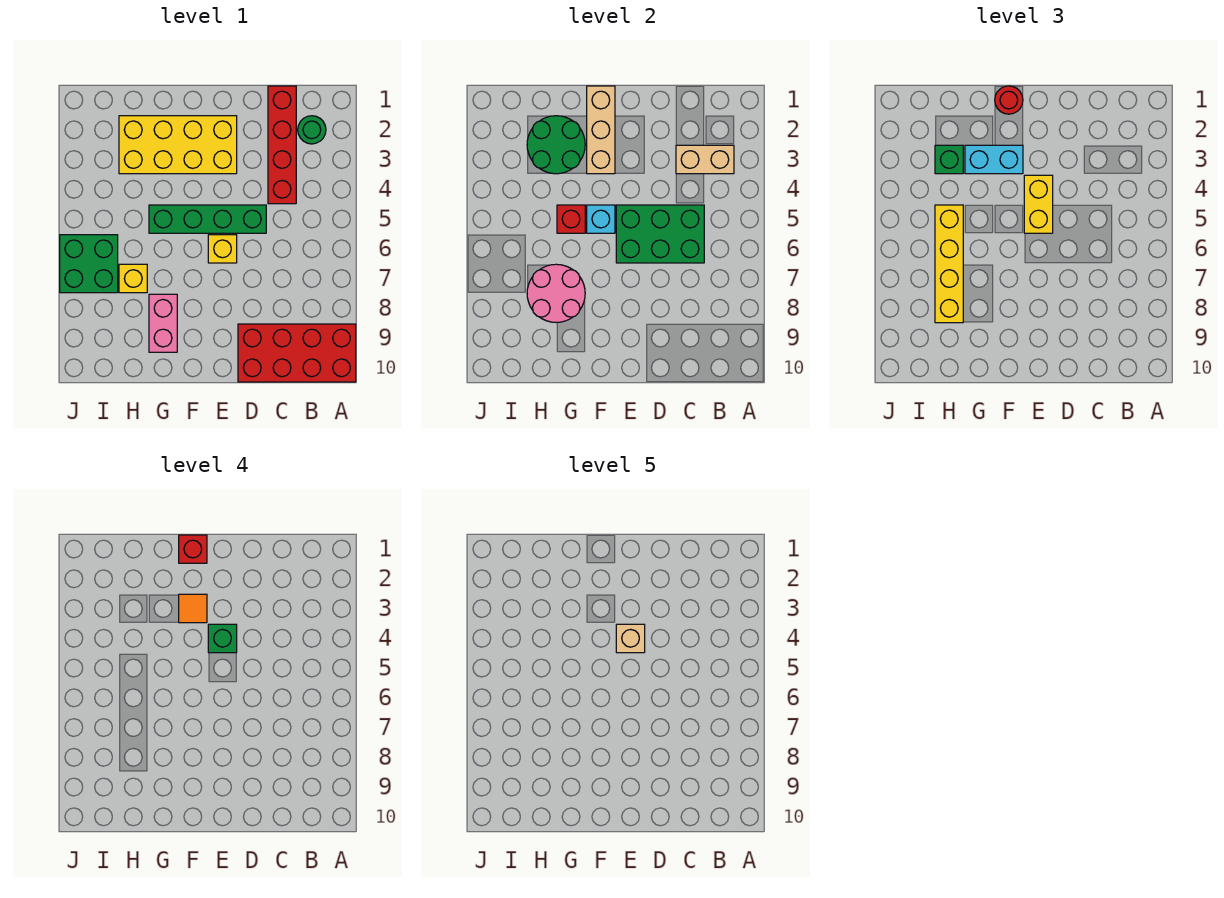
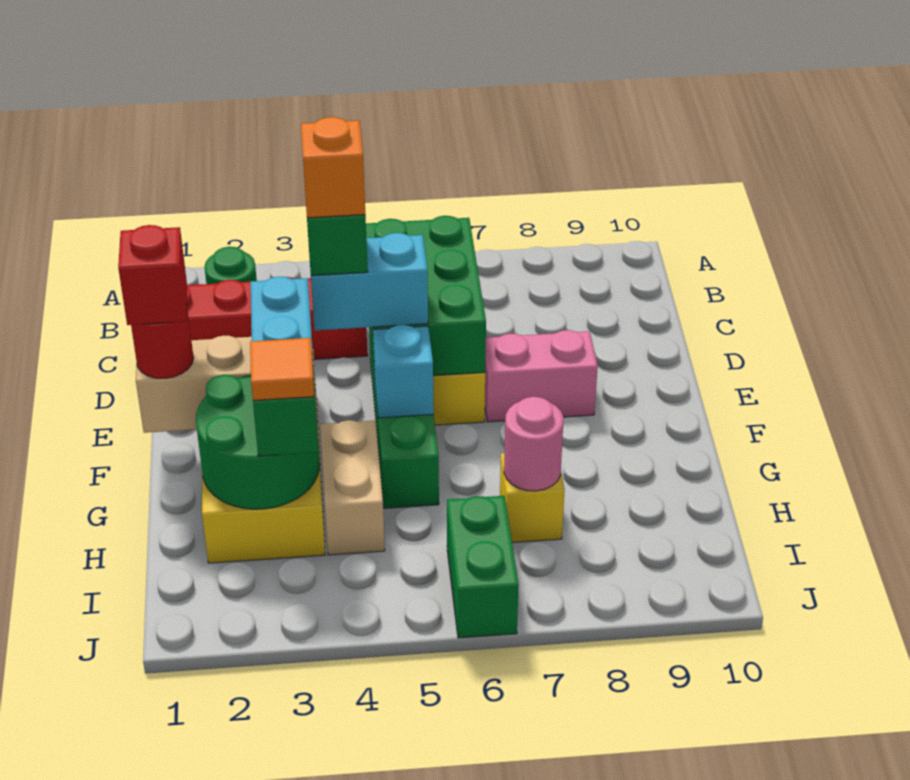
red brick A9:D10 level 1 -> none
tan brick B3:C3 level 2 -> tan brick G4:H4 level 1
yellow brick E4:E5 level 3 -> cyan brick E4:E5 level 3
tan brick E4 level 5 -> orange brick E4 level 5
orange tile F3 level 4 -> orange tile H3 level 4
red brick G5 level 2 -> none
pink round brick G7:H8 level 2 -> pink round brick H7 level 2
pink brick G8:G9 level 1 -> pink brick E7:E8 level 1
yellow brick H5:H8 level 3 -> none
green brick I6:J7 level 1 -> green brick I6:J6 level 1

